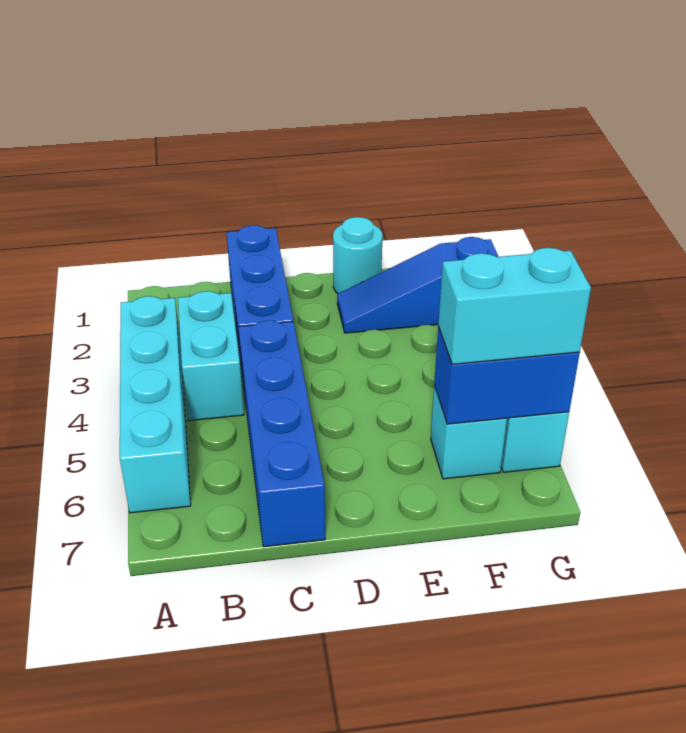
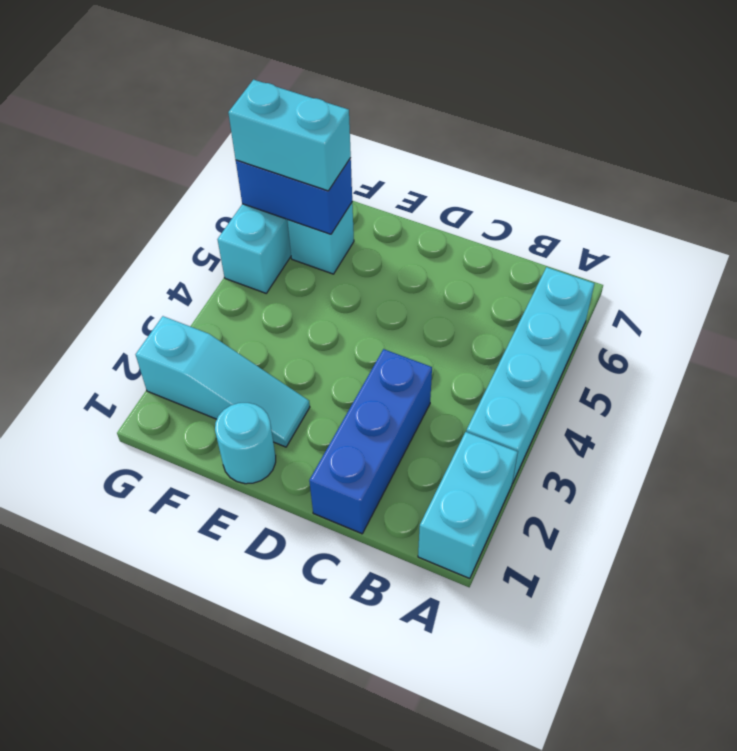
cyan brick B3:B4 level 1 -> cyan brick A1:A2 level 1
blue brick C4:C7 level 1 -> none
blue slope E2:G2 level 1 top G -> cyan slope E2:G2 level 1 top G

